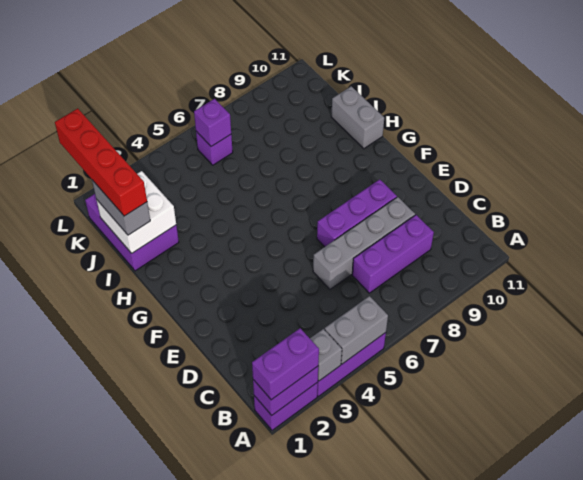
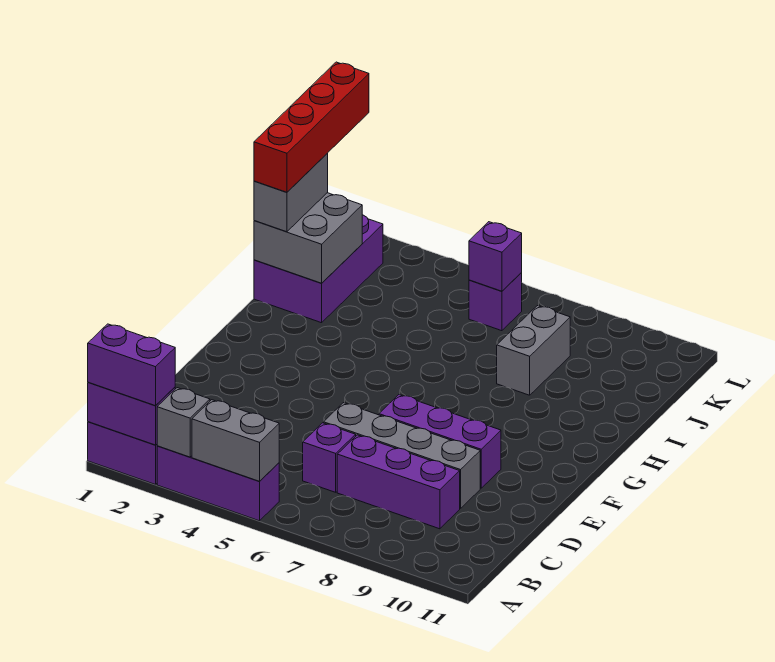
none -> purple brick C6 level 1
grey brick H11:I11 level 1 -> grey brick I8:J8 level 1
white brick I1:J2 level 2 -> grey brick I1:J2 level 2

